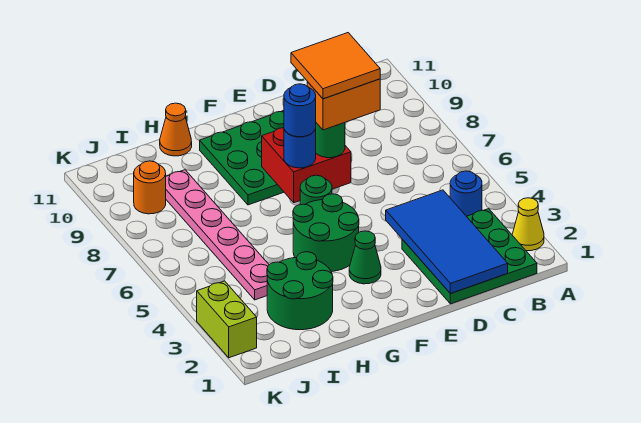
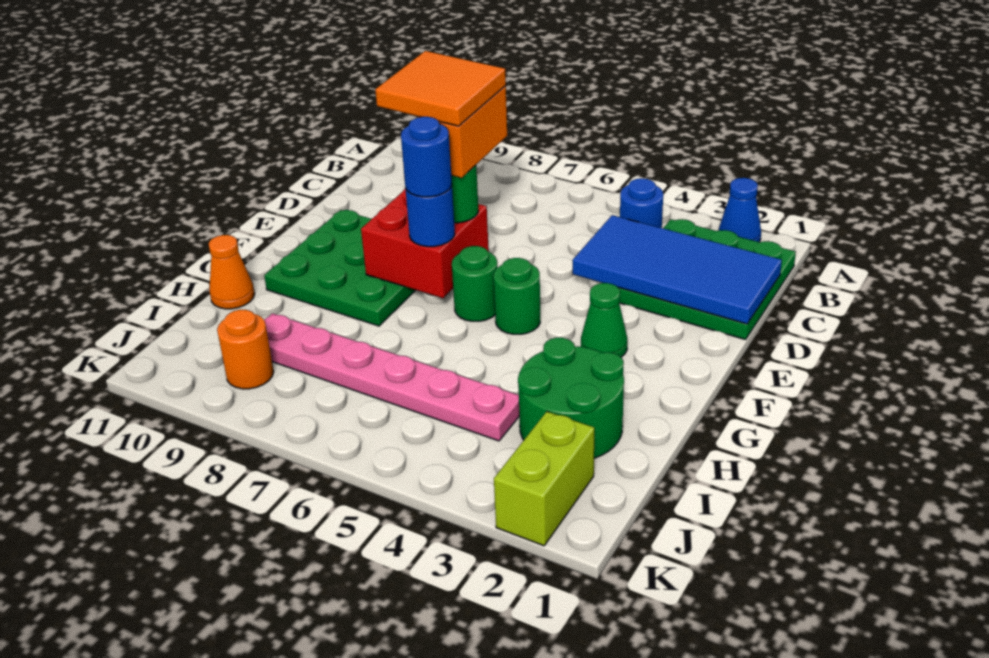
yellow cone A2 level 1 -> blue cone A2 level 1
green round brick F4:G5 level 1 -> green round brick F5 level 1
lime brick K2:K3 level 1 -> lime brick J2:K2 level 1

